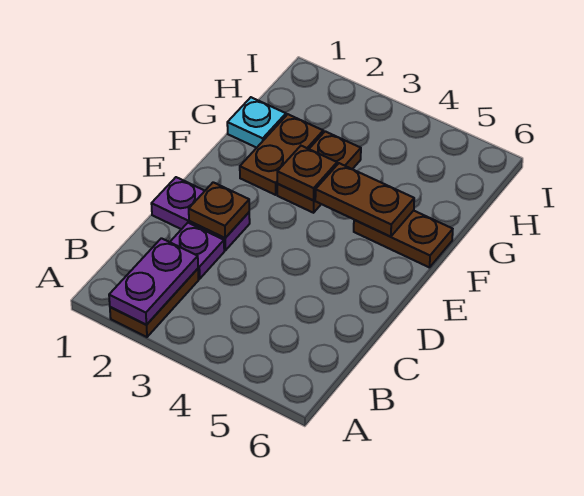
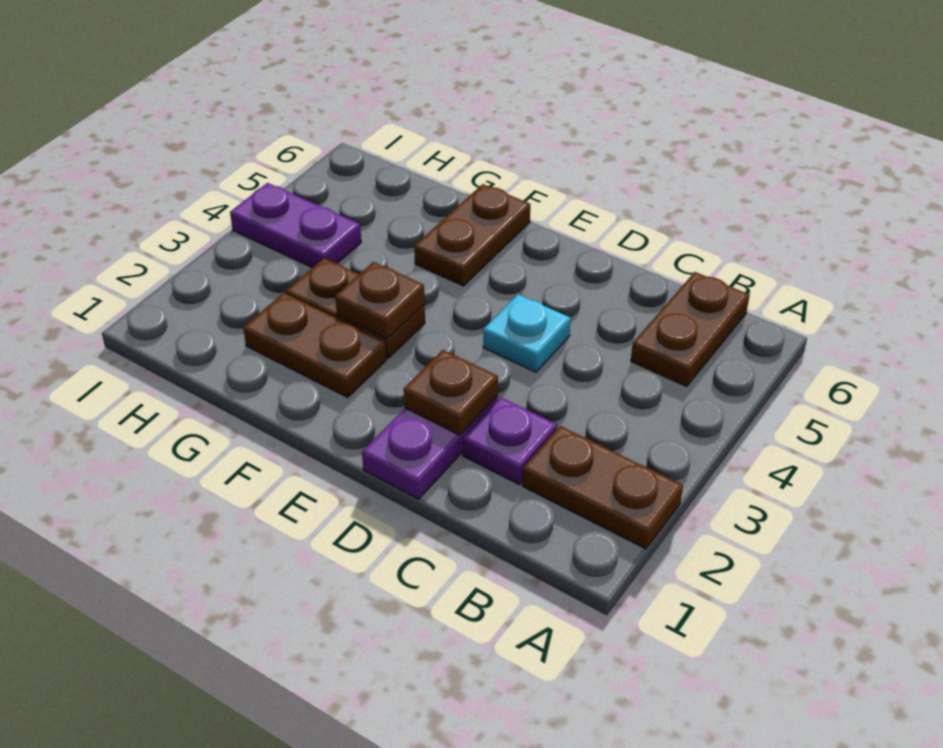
purple plate A2:B2 level 2 -> purple plate H4:I4 level 1
brown plate F4:F5 level 2 -> brown plate B5:B6 level 1
cyan plate G1 level 1 -> cyan plate D4 level 1

